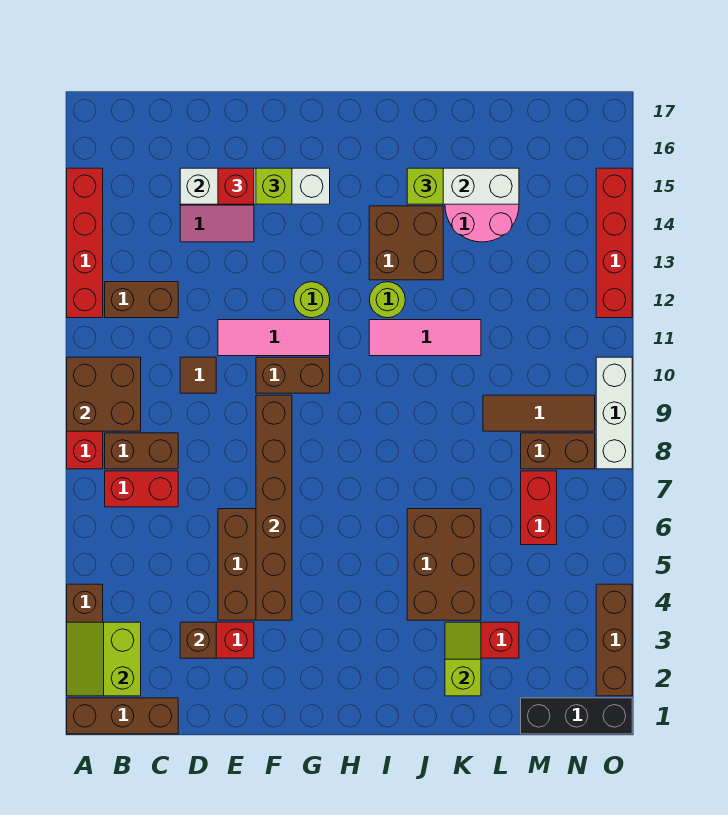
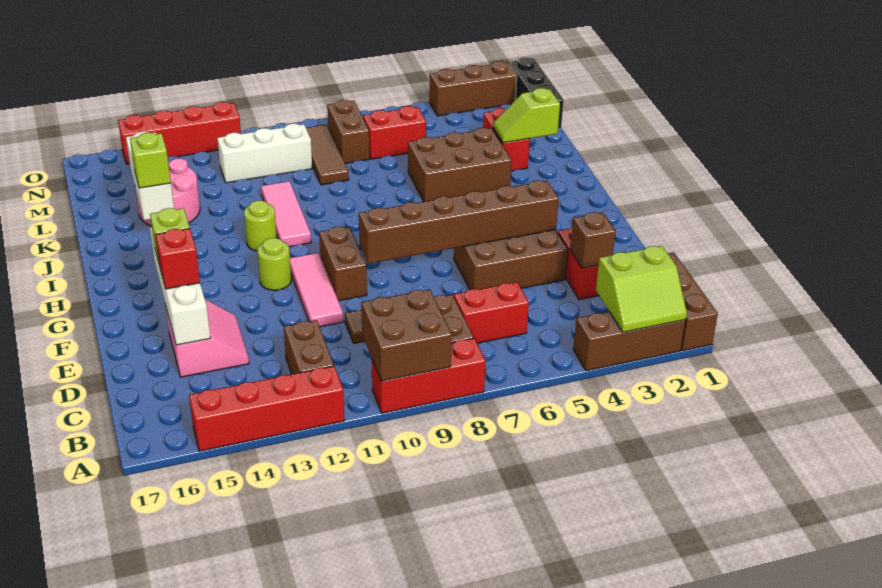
red brick B7:C7 level 1 -> red brick C6:C7 level 1
brown brick I13:J14 level 1 -> none
white brick O8:O10 level 1 -> white brick M10:M12 level 1

